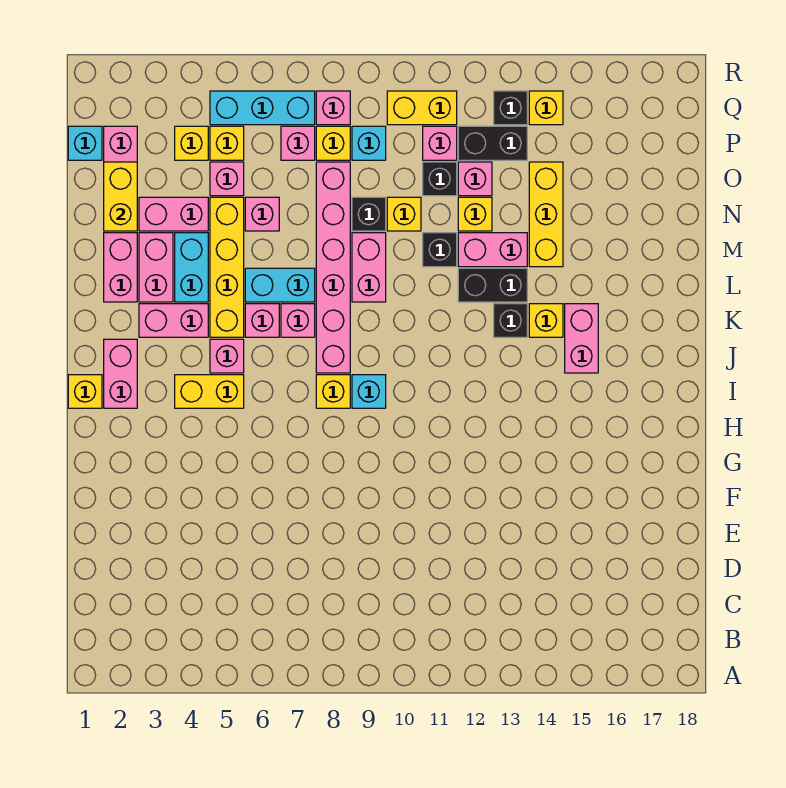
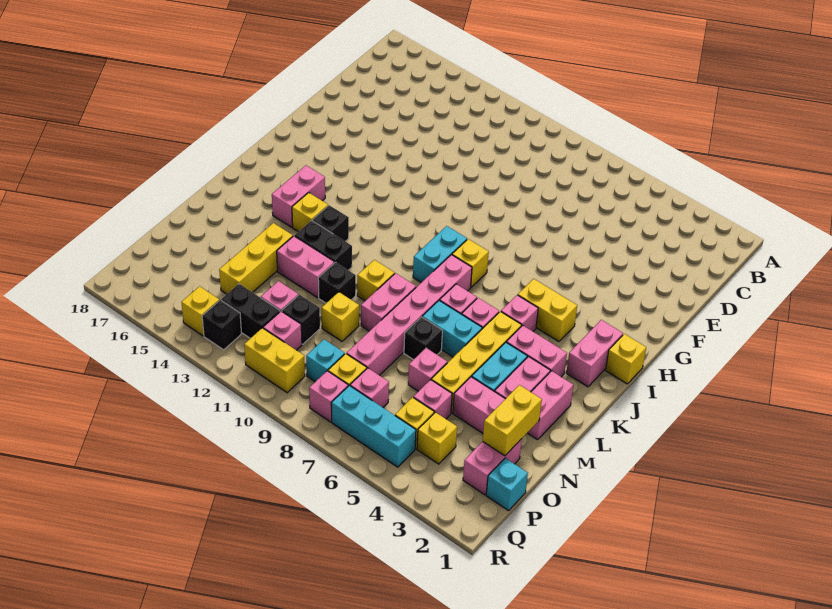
cyan brick I9 level 1 -> cyan brick I9:J9 level 1
black brick N9 level 1 -> black brick M7 level 1
yellow brick N12 level 1 -> yellow brick L10 level 1

